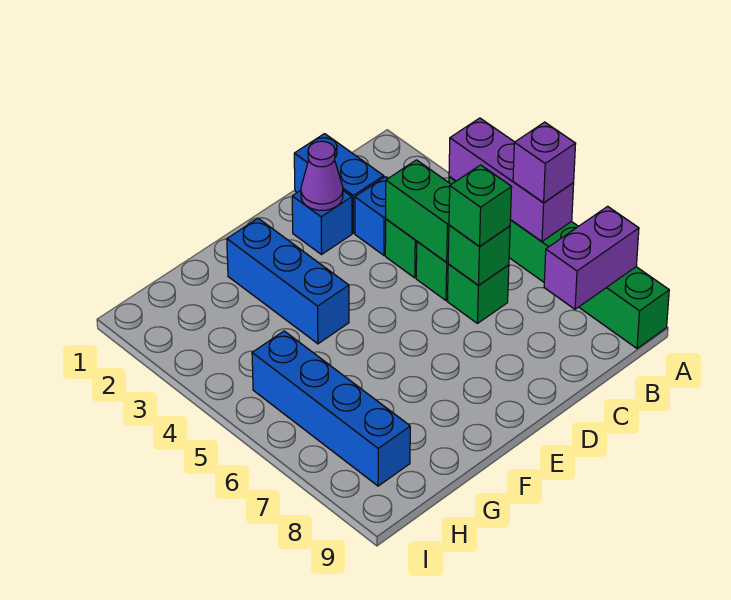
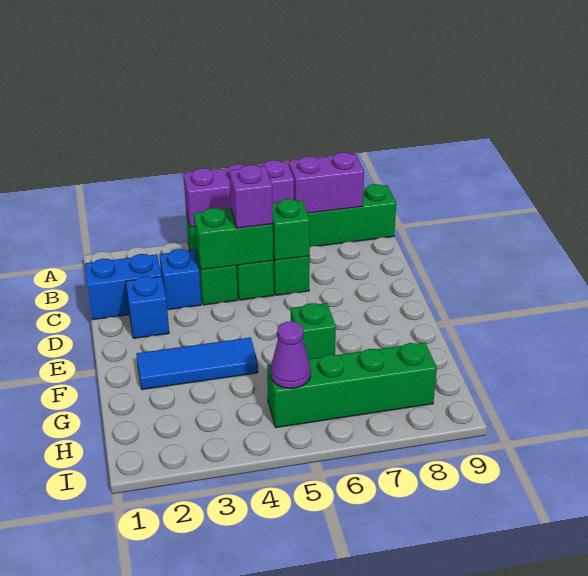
purple brick A6 level 3 -> purple brick C5 level 3
purple brick A8:B8 level 2 -> purple brick A7:A8 level 2
green brick C6 level 3 -> green brick F6 level 1
purple cone D2 level 2 -> purple cone H5 level 2
blue brick F2:F4 level 1 -> blue tile F2:F4 level 1
blue brick H5:H8 level 1 -> green brick H5:H8 level 1

